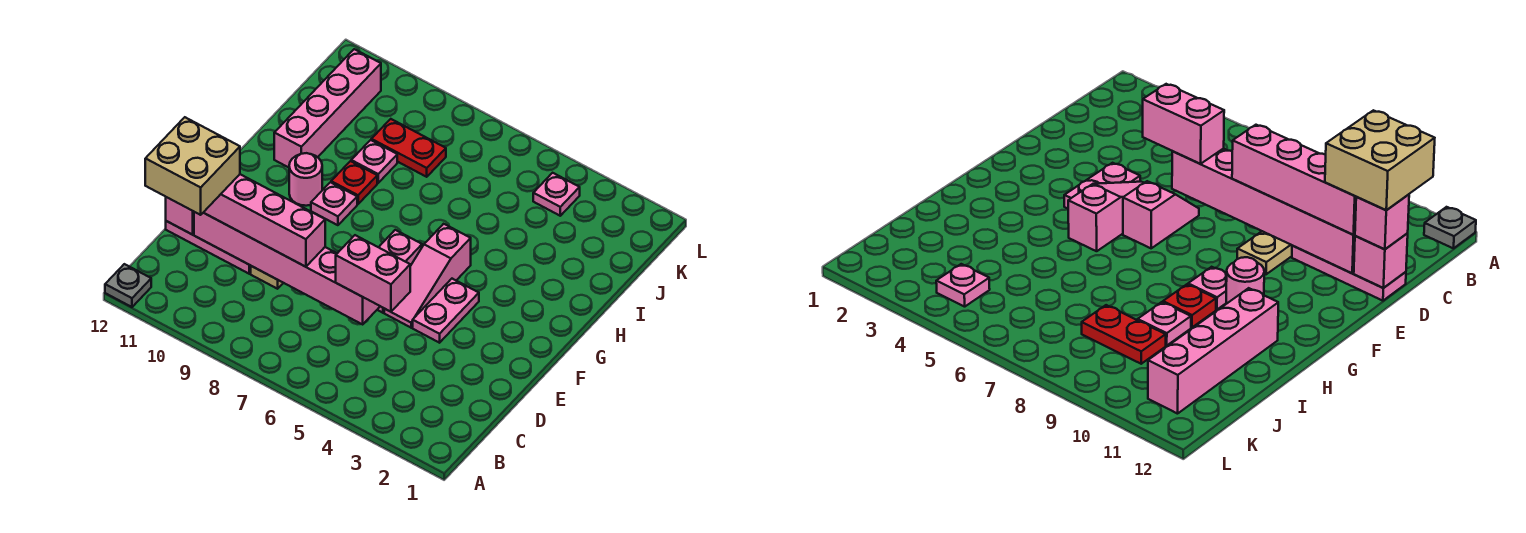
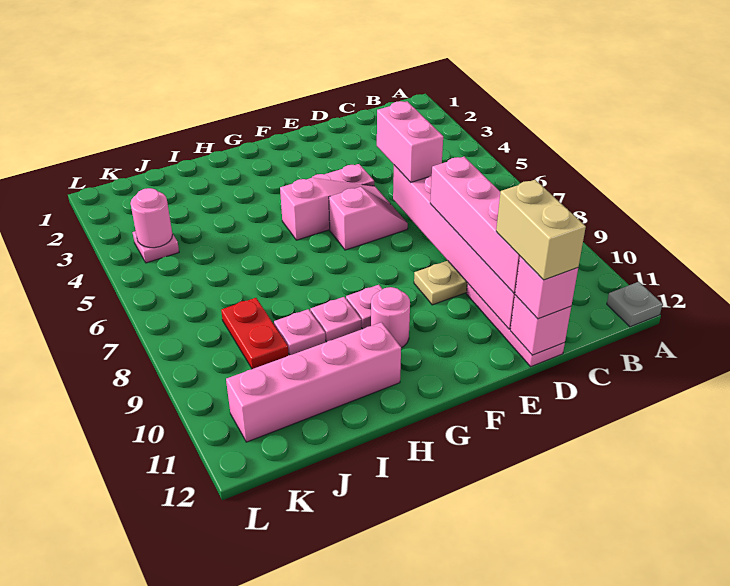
tan brick C11:D12 level 4 -> tan brick D11:D12 level 4
red plate H9 level 1 -> pink plate H9 level 1
none -> pink round brick K4 level 2

